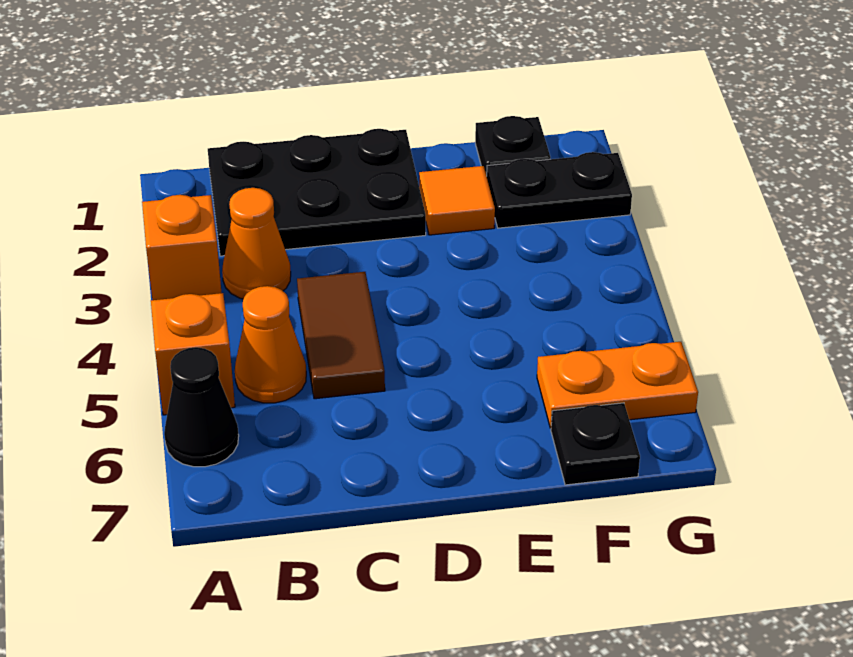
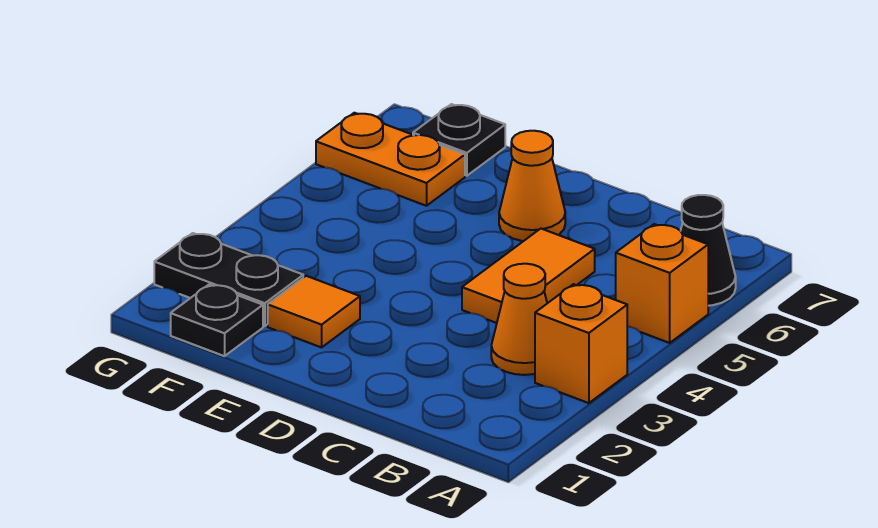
black plate B1:D2 level 1 -> none
orange cone B5 level 1 -> orange cone D6 level 1
brown tile C4:C5 level 1 -> orange tile C4:C5 level 1

